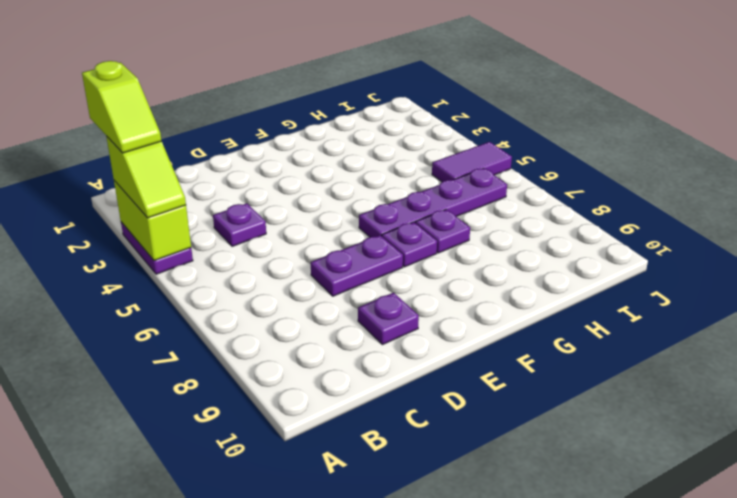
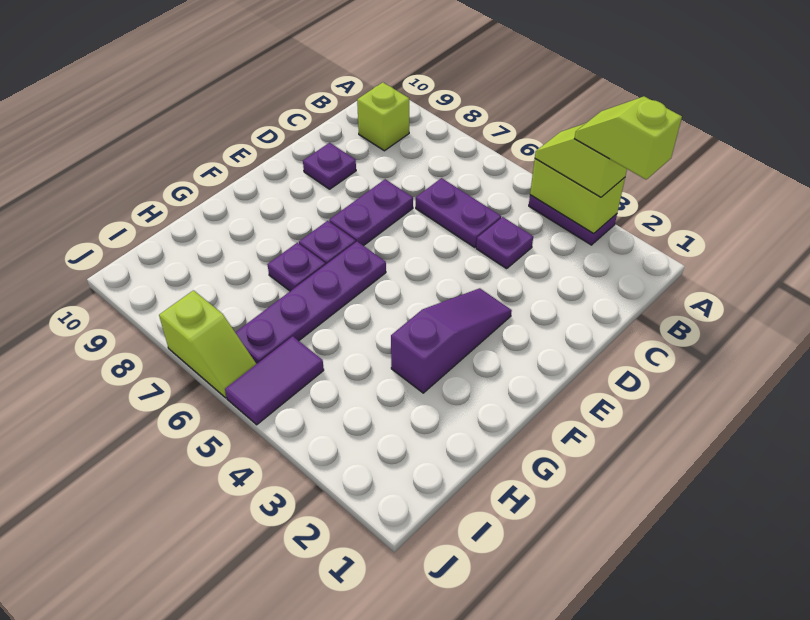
none -> lime brick B9 level 1
none -> purple plate C5:C6 level 1
none -> purple slope E3:G3 level 1 top G
none -> lime slope J6:J7 level 1 top 7

